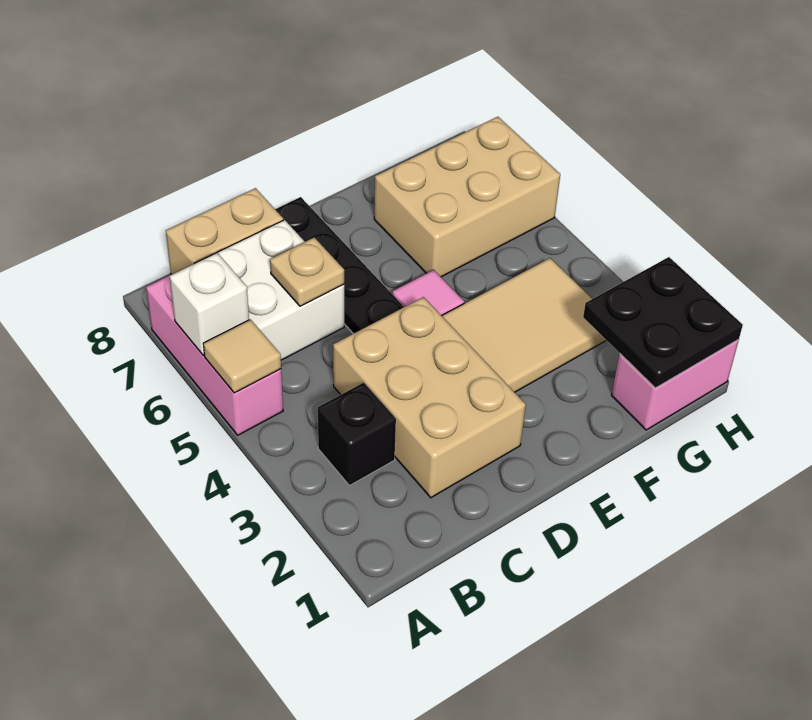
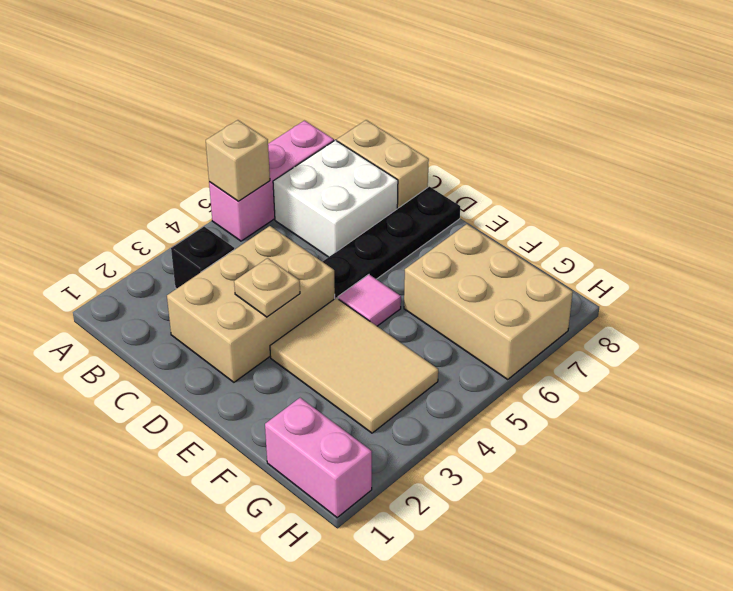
tan tile A5 level 2 -> tan brick A5 level 2
white brick A6 level 2 -> none
tan plate C6 level 2 -> tan plate D3 level 2
black plate G1:H2 level 2 -> none

